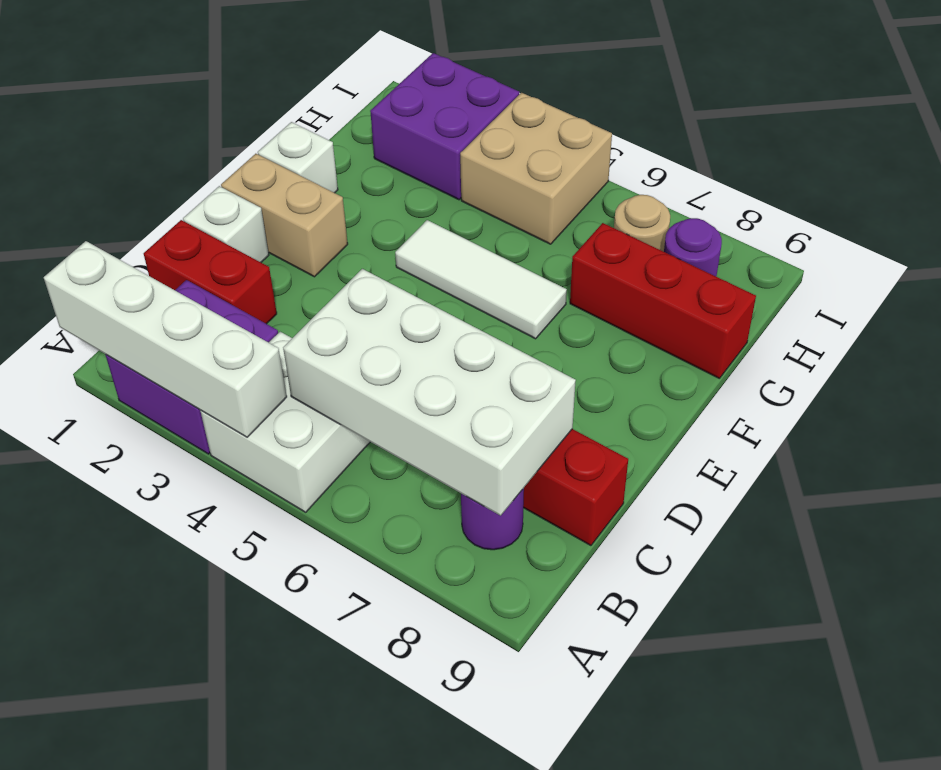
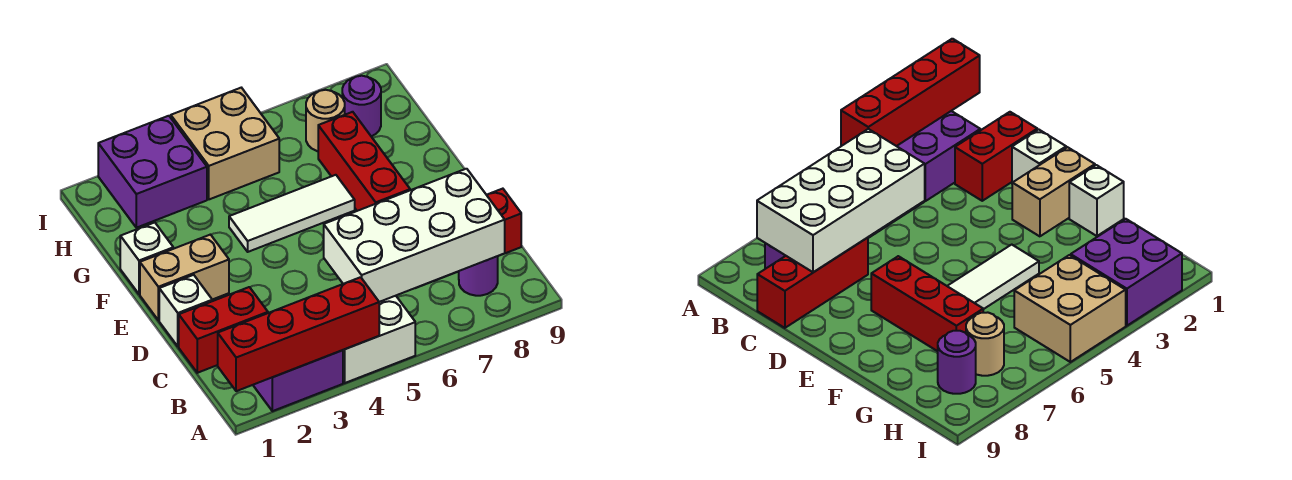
white brick A1:A4 level 2 -> red brick A1:A4 level 2
red brick G7:G9 level 1 -> red brick E7:G7 level 1

